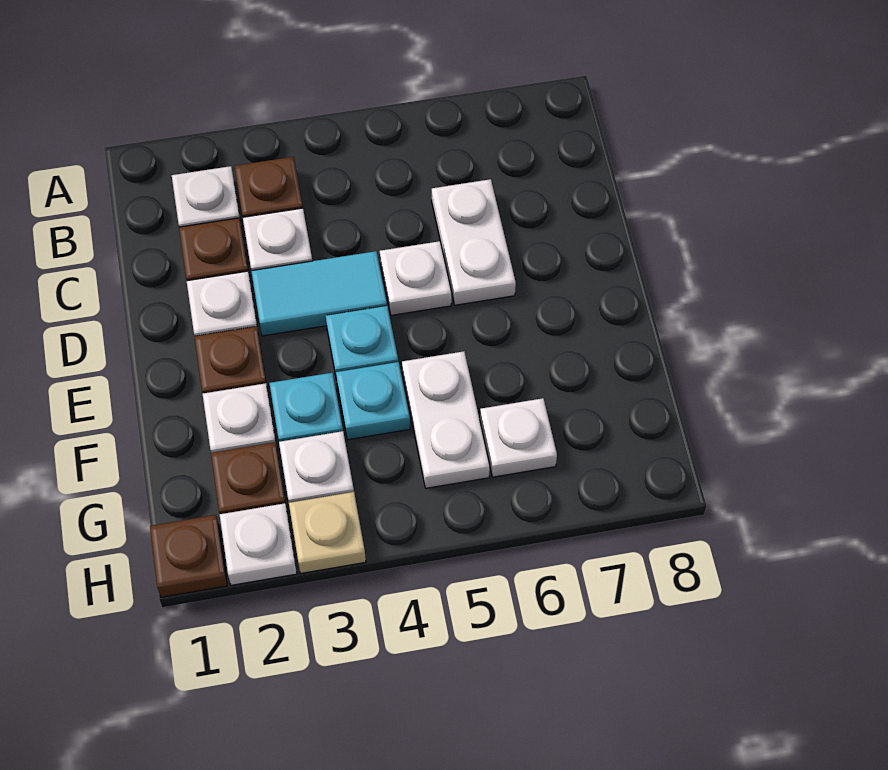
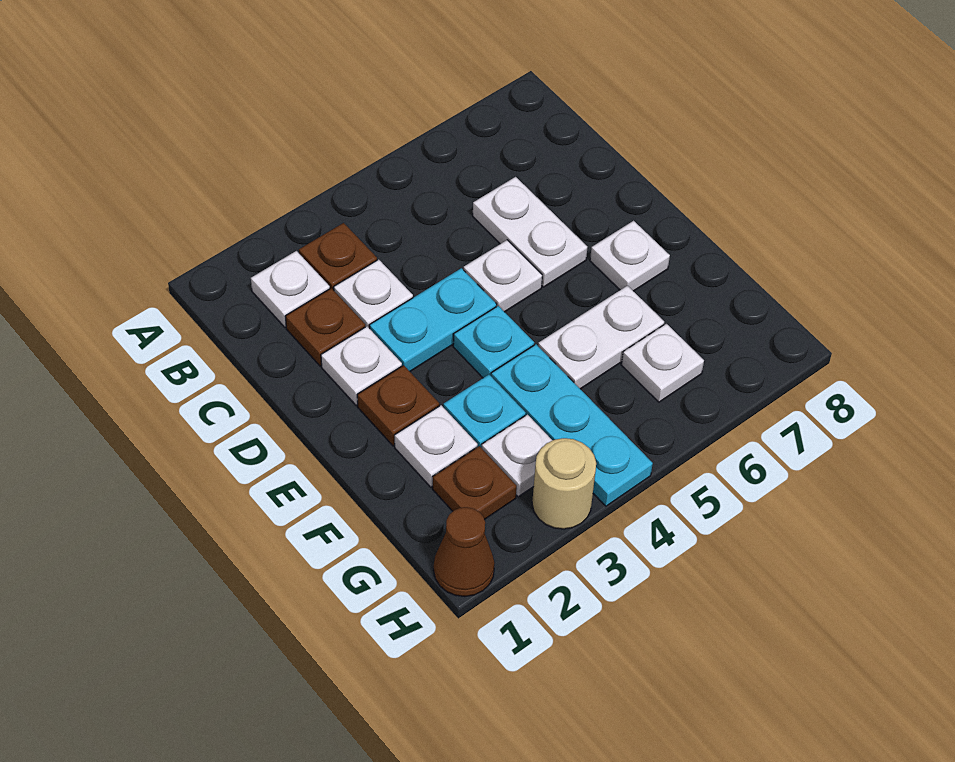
cyan tile D3:D4 level 1 -> cyan plate D3:D4 level 1
cyan plate F4 level 1 -> cyan plate F4:H4 level 1
white plate F5:G5 level 1 -> white plate F5:F6 level 1
brown plate H1 level 1 -> brown cone H1 level 1
white plate H2 level 1 -> white plate E7 level 1
tan plate H3 level 1 -> tan round brick H3 level 1

